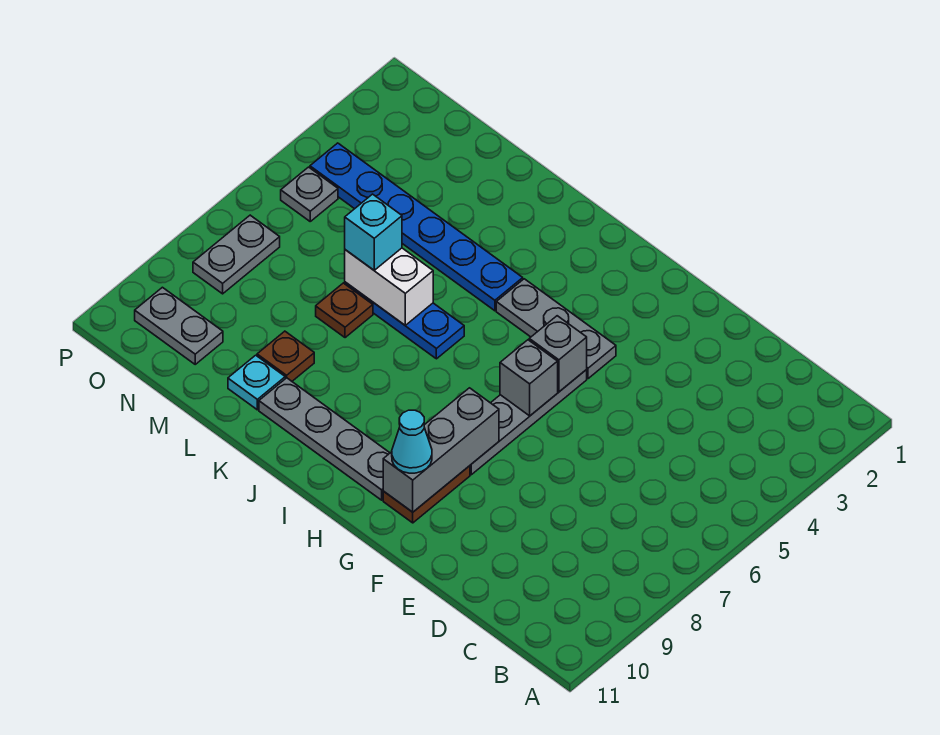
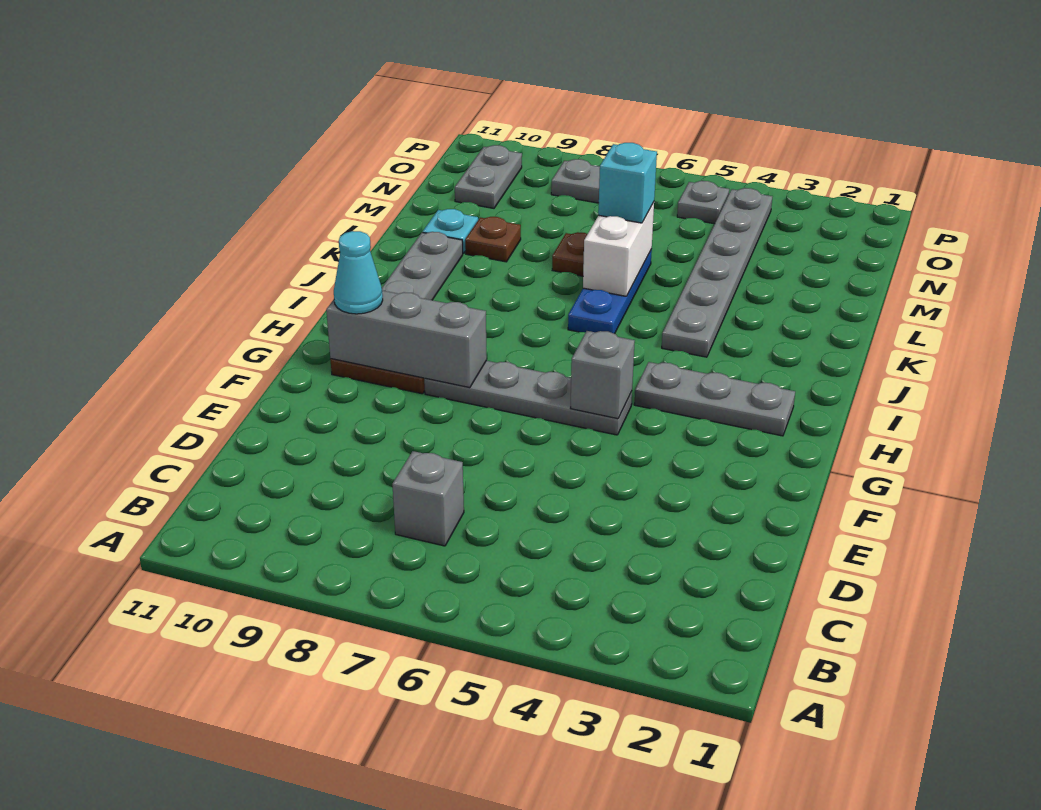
grey plate G4:I4 level 1 -> grey plate H2:H4 level 1
grey brick G6 level 2 -> grey brick C7 level 1
blue plate J4:O4 level 1 -> grey plate J4:O4 level 1

